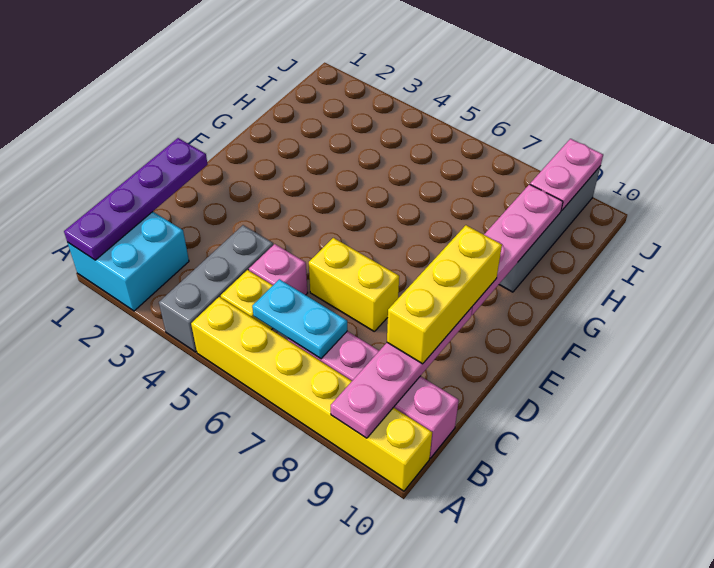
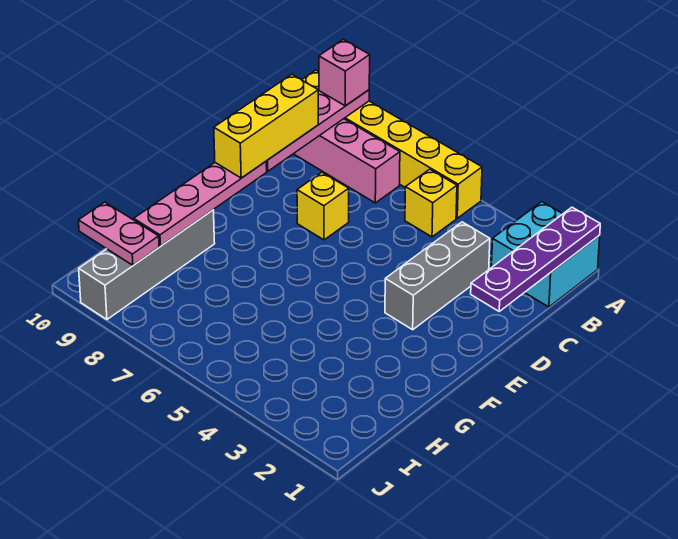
grey brick A4:C4 level 1 -> grey brick C3:E3 level 1
cyan plate B6:B7 level 2 -> none
pink brick C5 level 1 -> pink brick A9 level 3
yellow brick D6:D7 level 1 -> yellow brick D7 level 1
pink plate I9:J9 level 2 -> pink plate I9:I10 level 2

